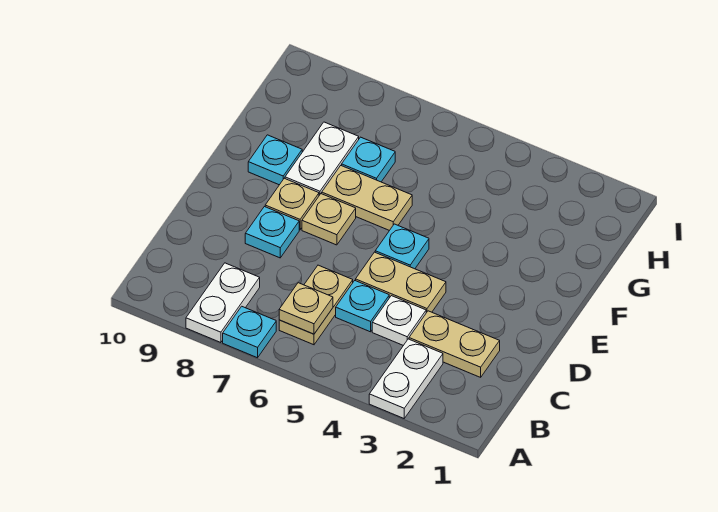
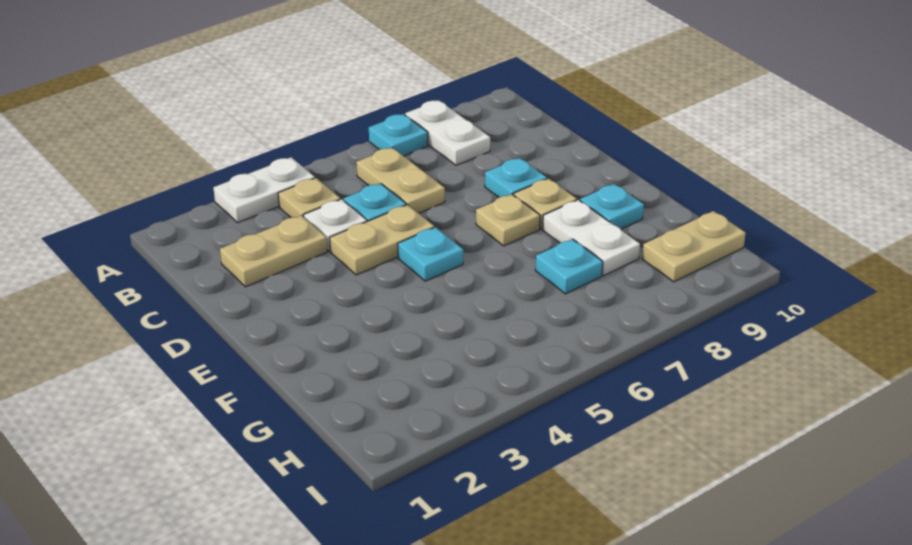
white plate A3:B3 level 1 -> white plate A3:A4 level 1
tan plate B6 level 2 -> tan plate B4 level 1
tan plate F6:F7 level 1 -> tan plate H9:H10 level 1

